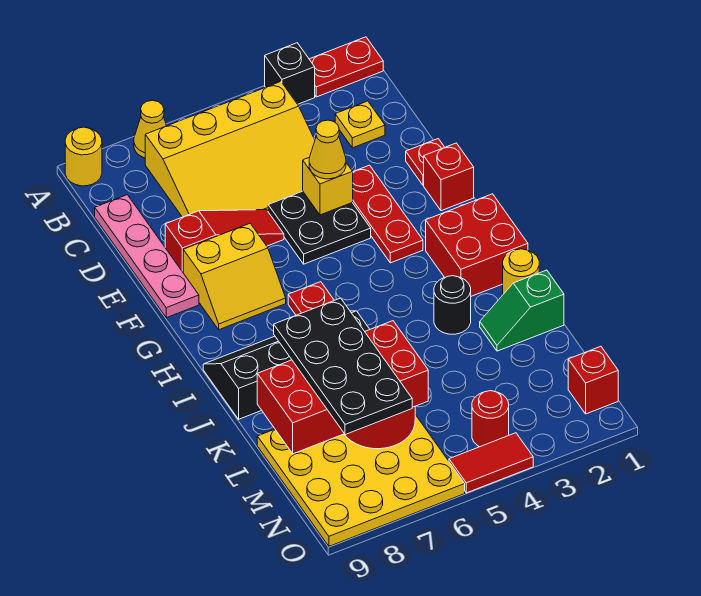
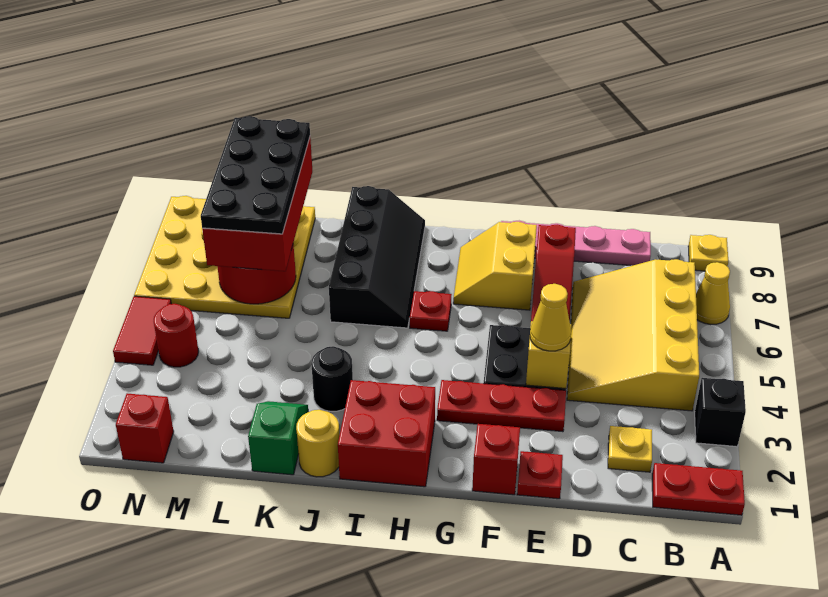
red plate A1:A2 level 1 -> red plate A1:B1 level 1
yellow round brick A9 level 1 -> yellow plate A9 level 1
black plate K7:N8 level 4 -> black plate L6:M9 level 4

